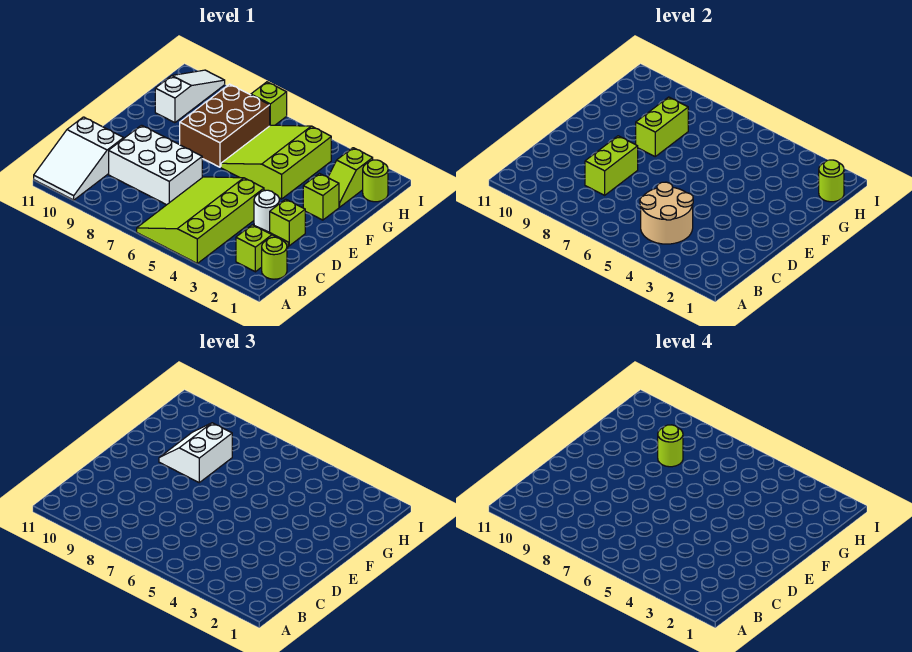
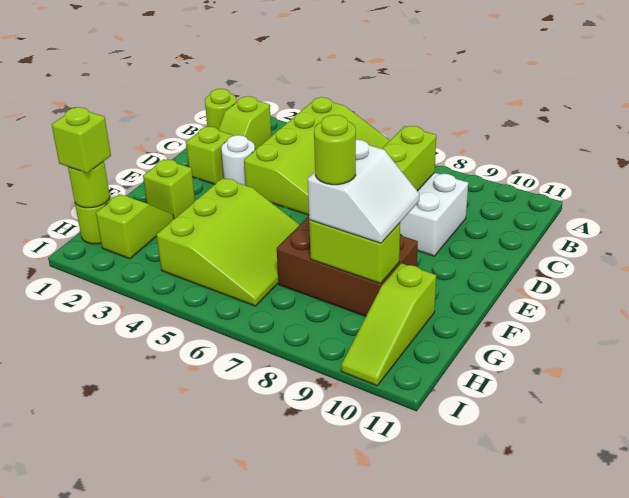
white slope A10:C11 level 1 top C -> none
tan round brick B4:C5 level 2 -> none
brown brick F7:H8 level 1 -> brown brick F7:G9 level 1
lime brick F8:G8 level 2 -> lime brick G8:G9 level 2
white slope G10:I10 level 1 top G -> lime slope G10:I10 level 1 top G
lime brick I7 level 1 -> lime brick H1 level 3

